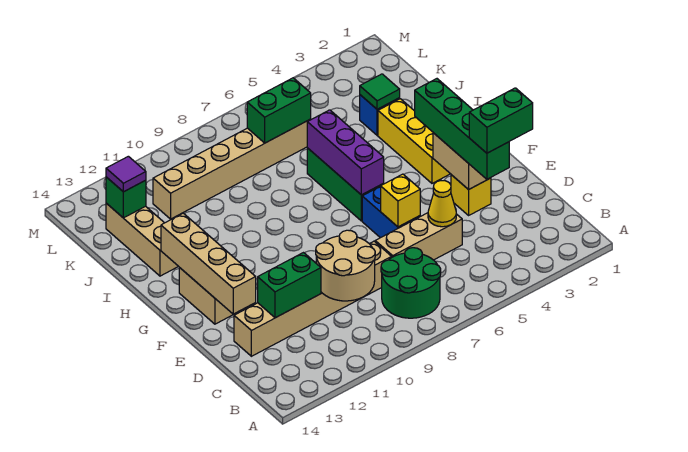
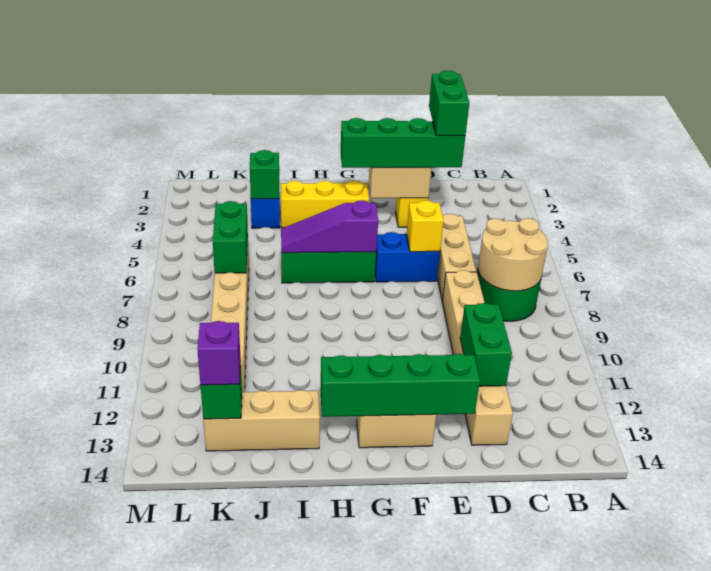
tan round brick C9:D10 level 2 -> tan round brick B7:C8 level 2
yellow cone D5 level 2 -> none
tan brick E13:H13 level 2 -> green brick E13:H13 level 2
purple brick G6:I6 level 2 -> purple slope G6:I6 level 2 top G
green tile J3 level 2 -> green brick J3 level 2
purple tile K13 level 3 -> purple brick K13 level 3

